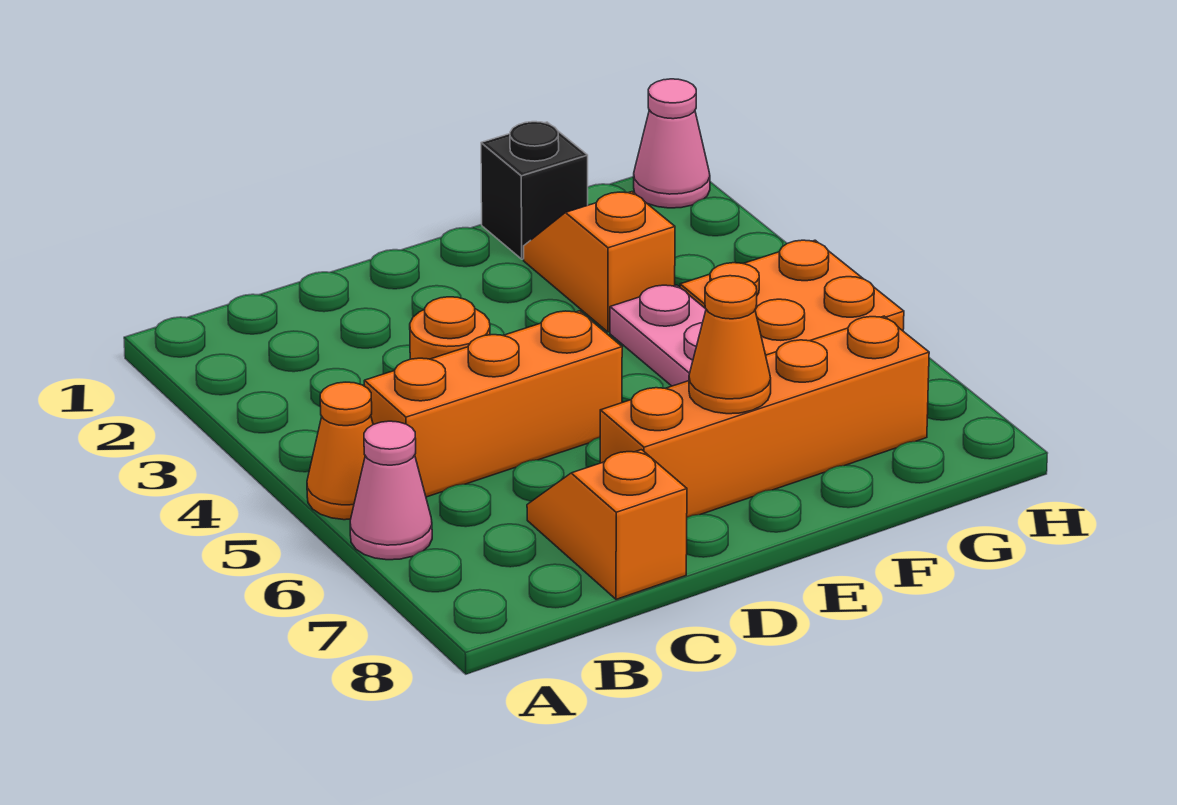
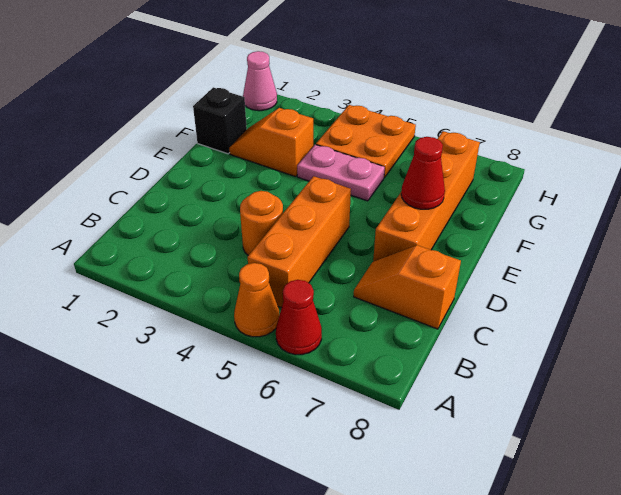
pink cone A6 level 1 -> red cone A6 level 1
orange cone E7 level 2 -> red cone E7 level 2

